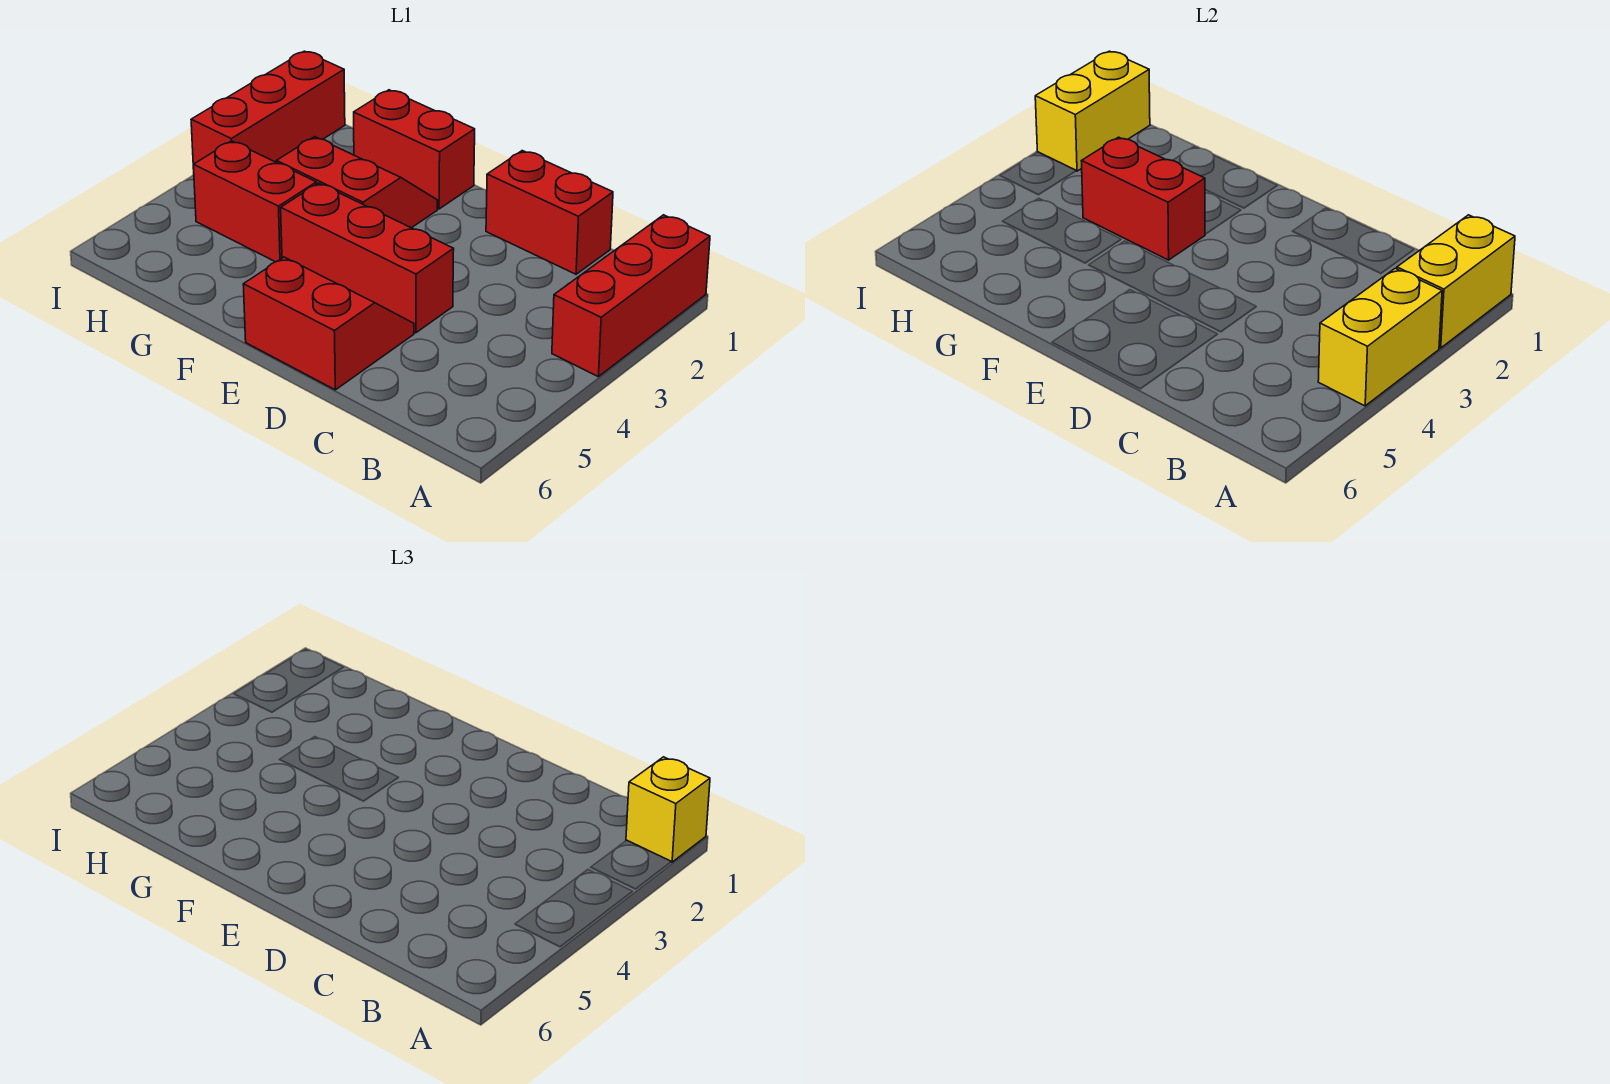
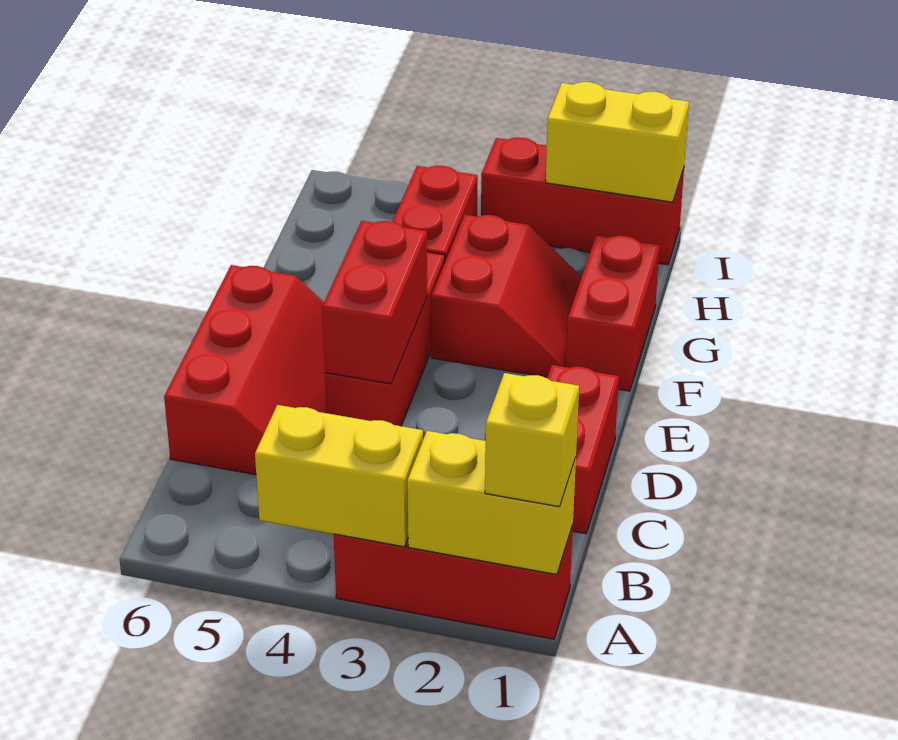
red slope D5:E6 level 1 top 6 -> red slope C5:E6 level 1 top 6
red brick F3:G3 level 2 -> red brick D4:E4 level 2

